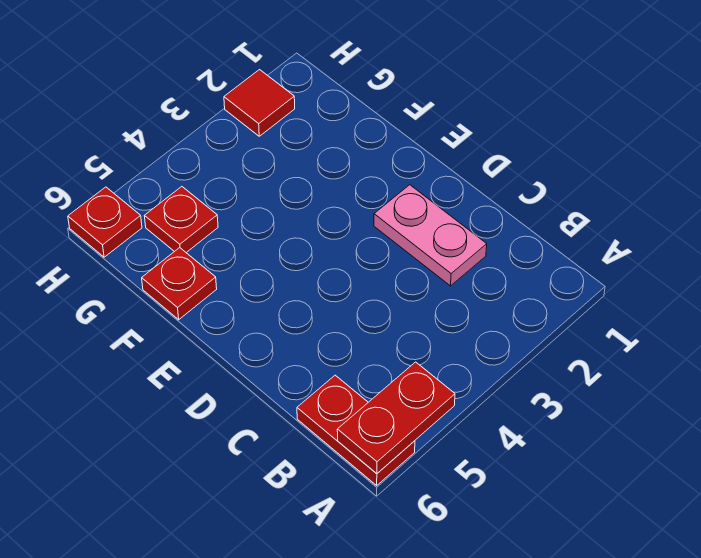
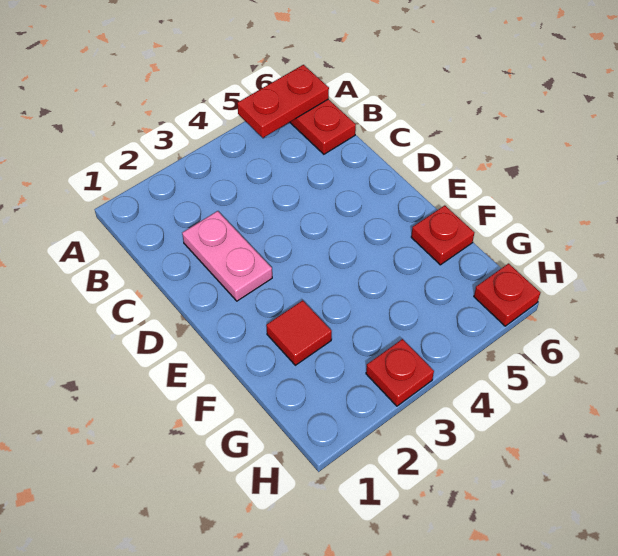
red plate G5 level 1 -> red plate H3 level 1
red tile H2 level 1 -> red tile F2 level 1

